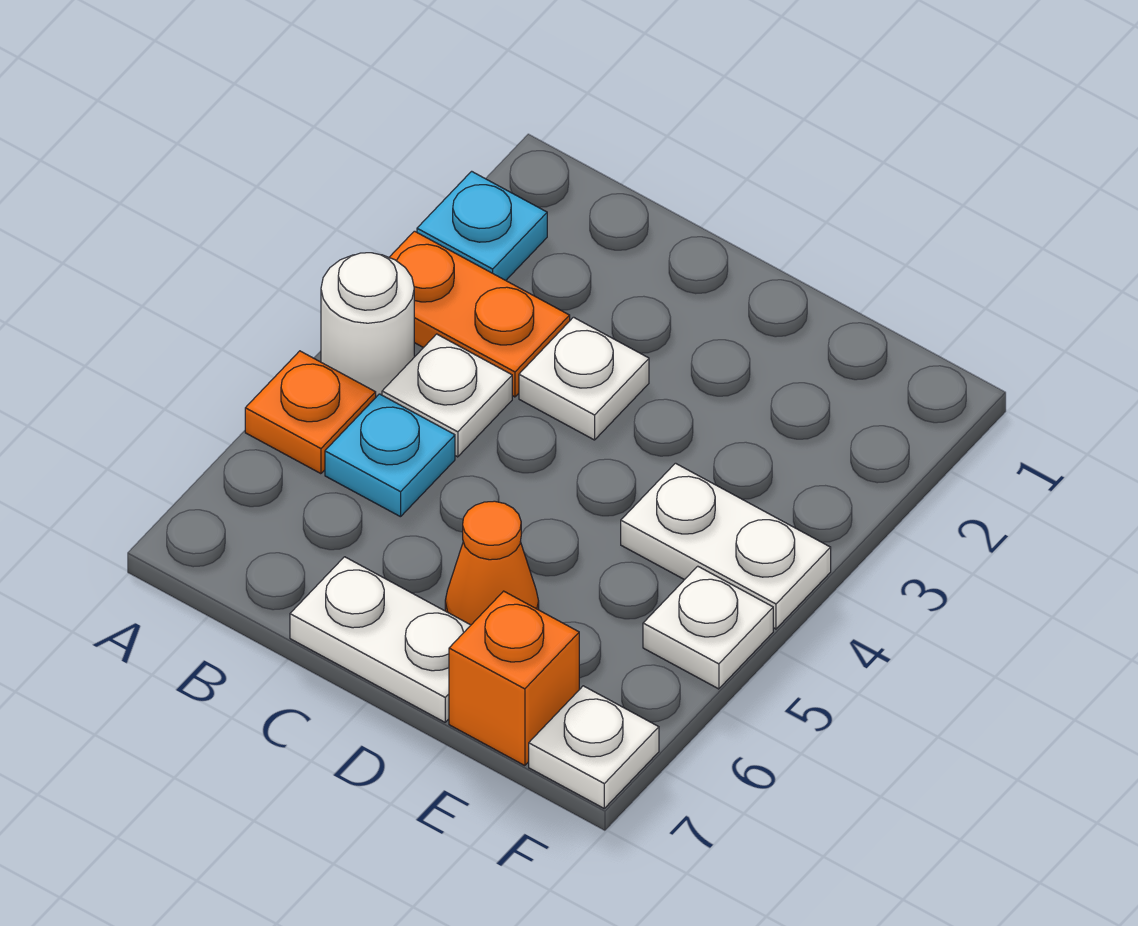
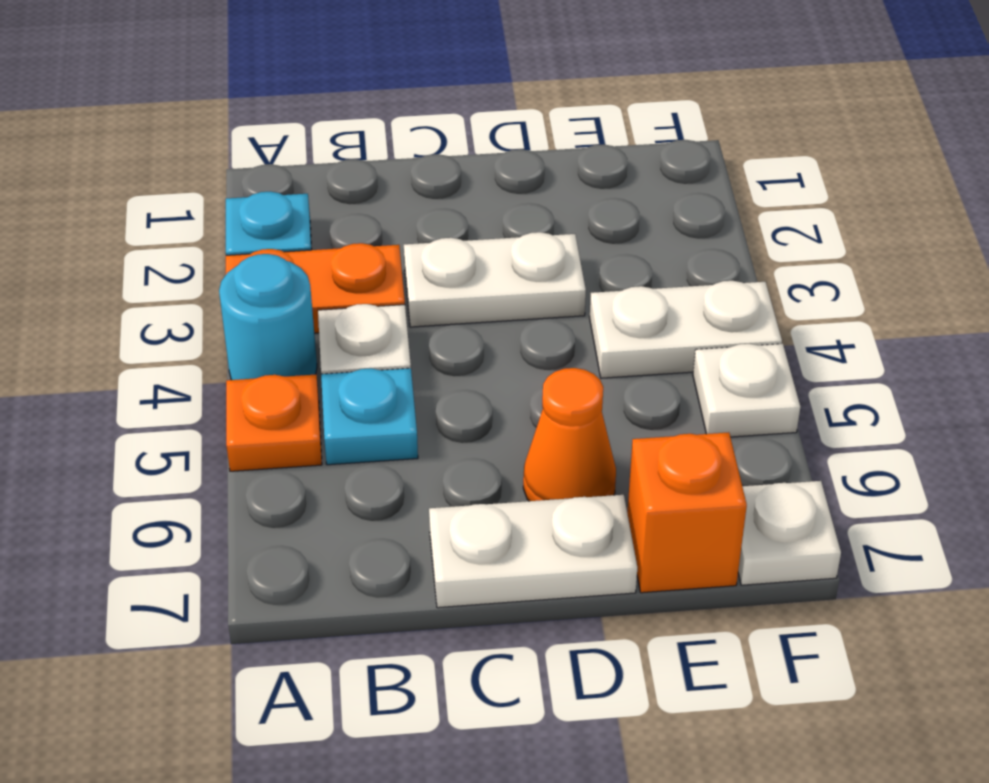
white round brick A4 level 1 -> cyan round brick A4 level 1
white plate C3 level 1 -> white plate C3:D3 level 1

